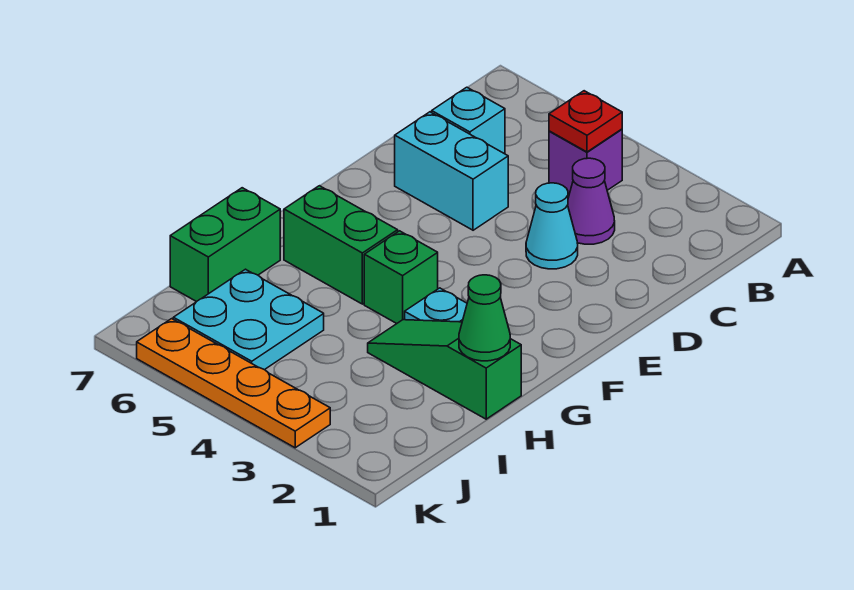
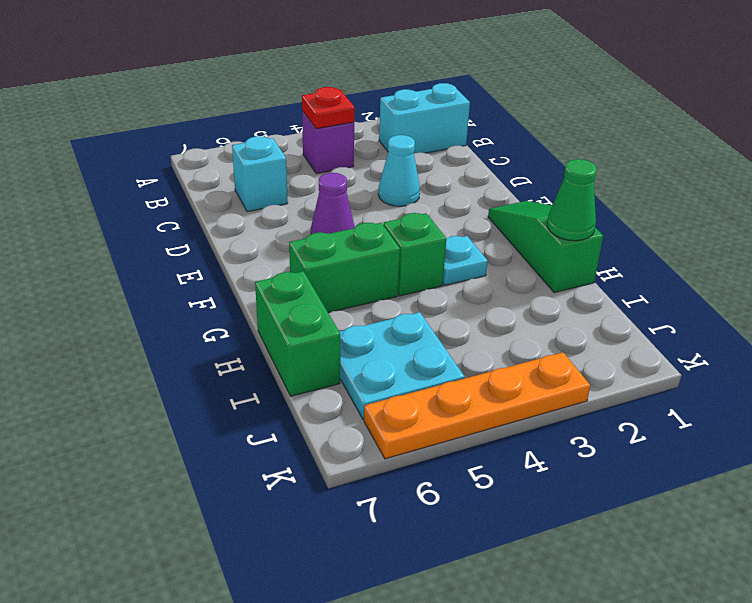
purple cone C3 level 1 -> purple cone E5 level 1
cyan brick D5:D6 level 1 -> cyan brick B1:B2 level 1
green slope H1:H3 level 1 top 1 -> green slope F1:H1 level 1 top H

